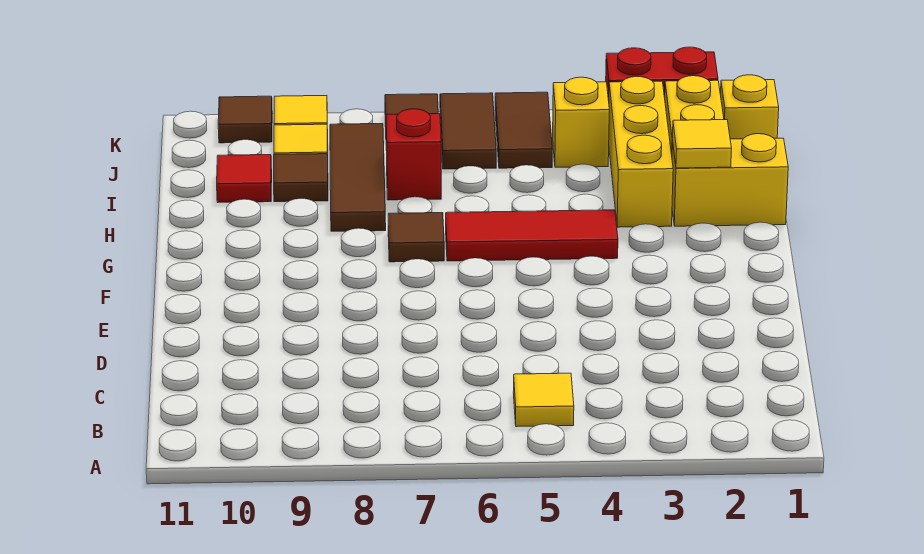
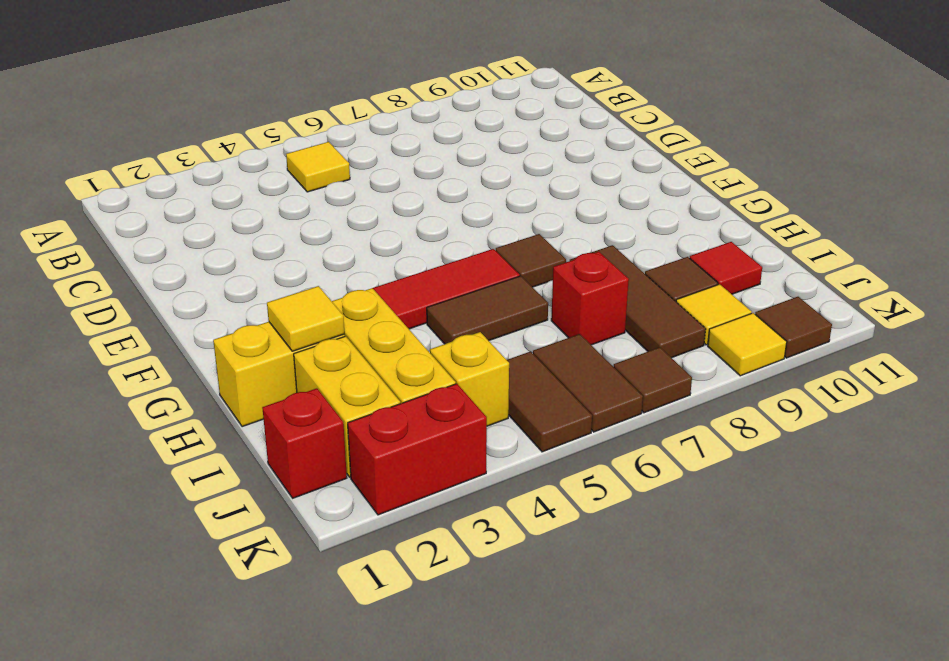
none -> brown tile H5:H6 level 1
yellow brick J1 level 1 -> red brick J1 level 1

